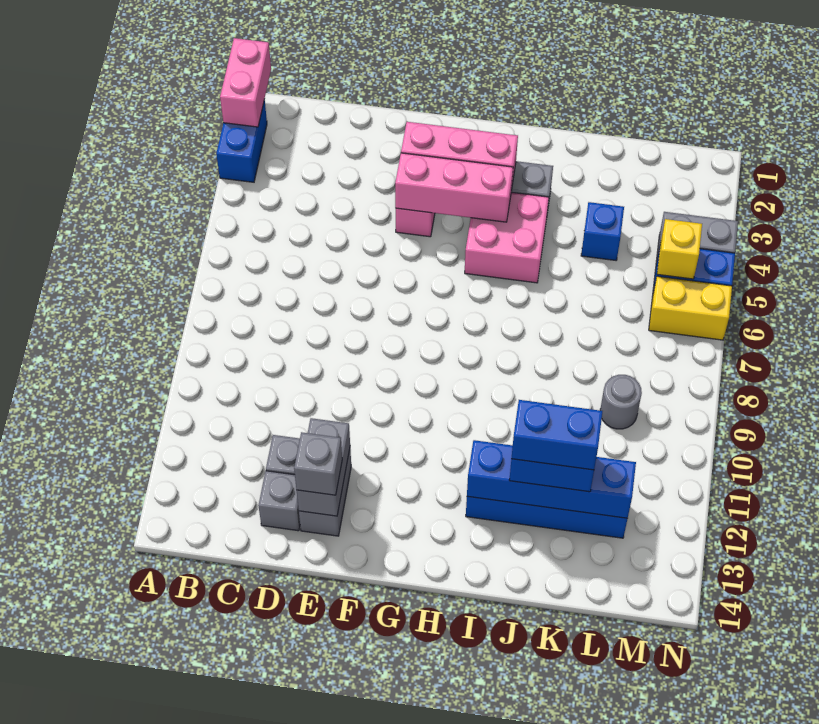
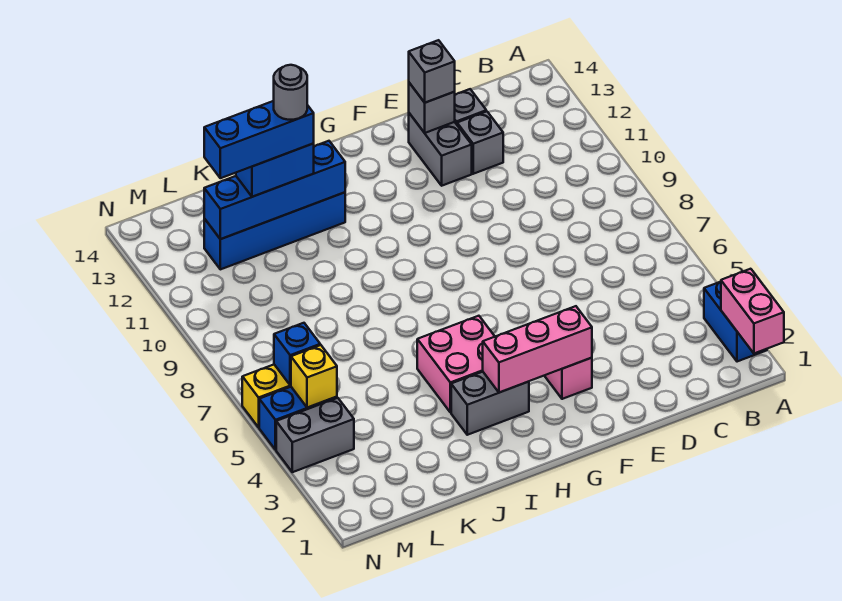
grey brick E12:E13 level 2 -> grey brick E13 level 2
pink brick F4:H4 level 2 -> none
blue brick J12:K12 level 4 -> blue brick J12:L12 level 4
blue brick K4 level 1 -> blue brick M6 level 2
grey round brick L9 level 1 -> grey round brick J12 level 5

